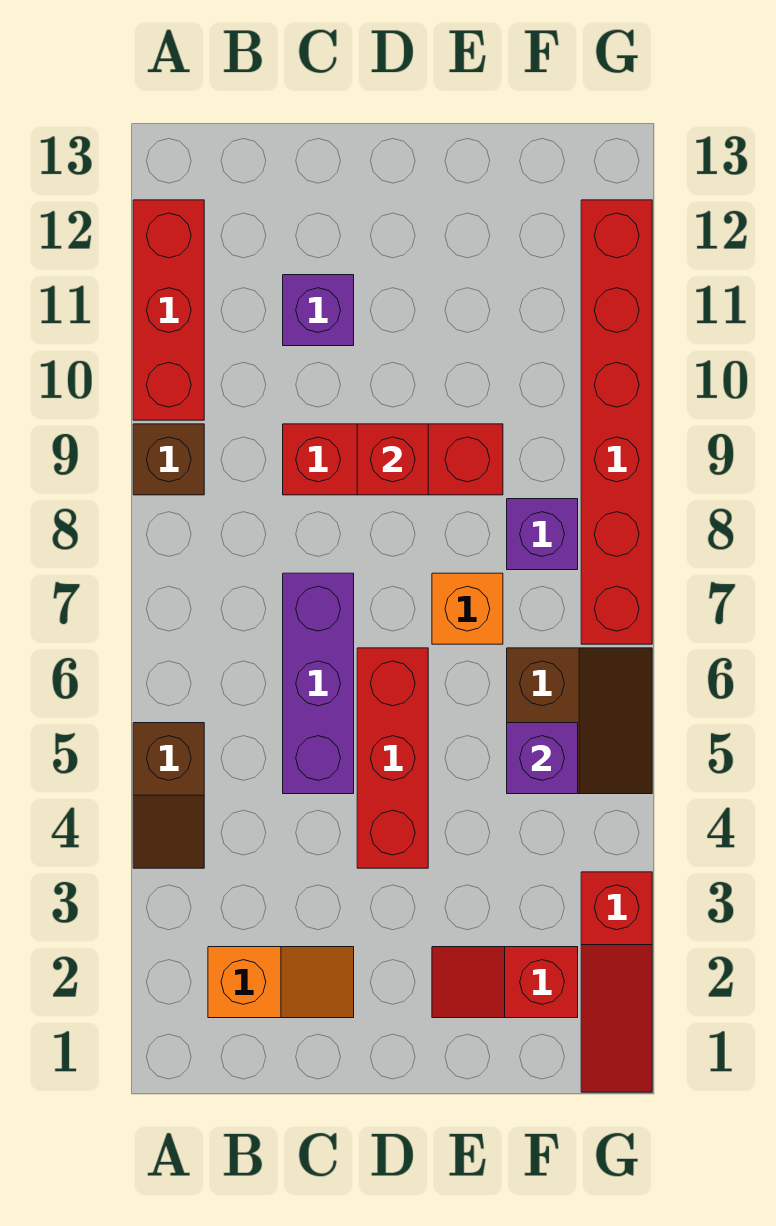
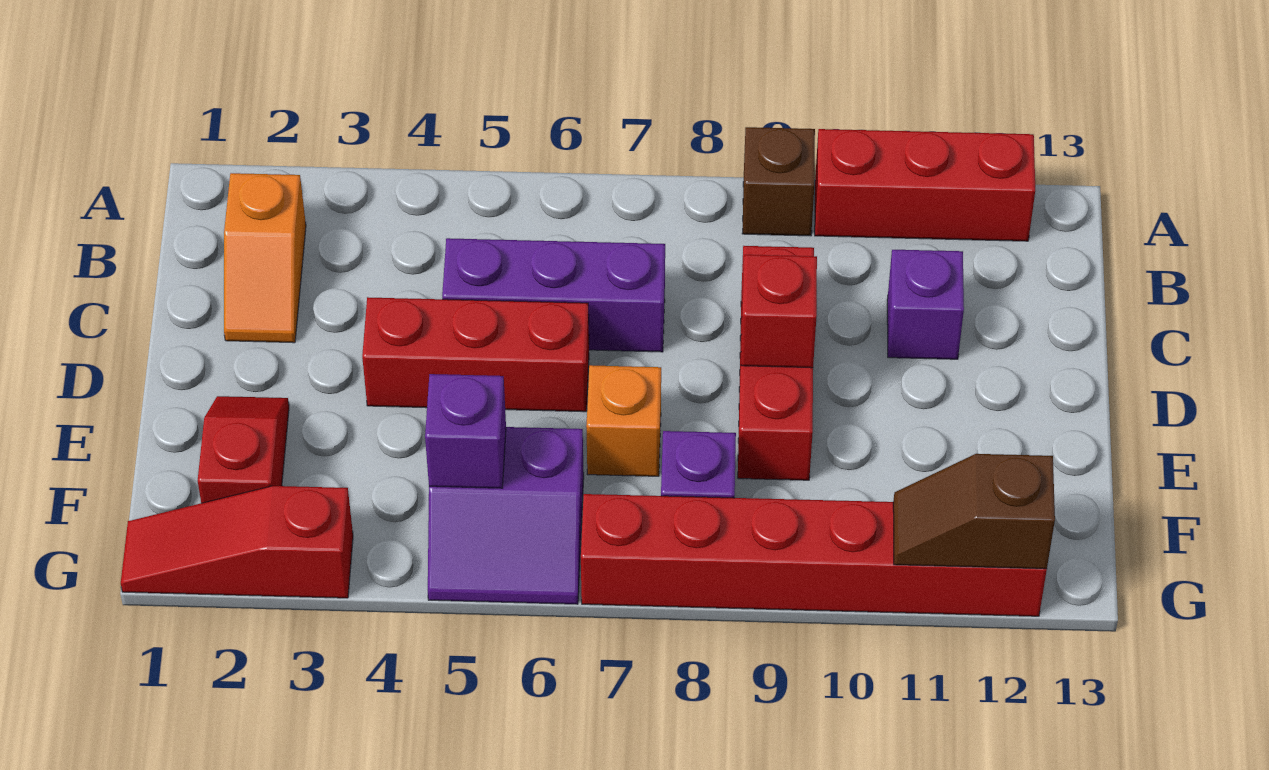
brown slope A4:A5 level 1 top 5 -> brown slope G11:G12 level 2 top 12
brown slope F5:G6 level 1 top F -> purple slope F5:G6 level 1 top F

